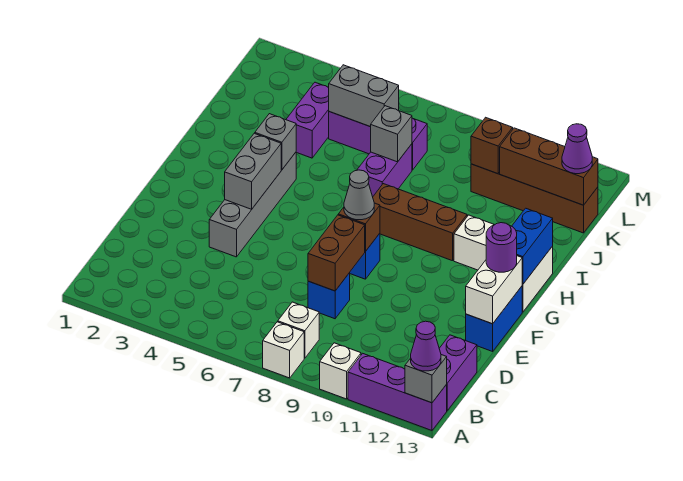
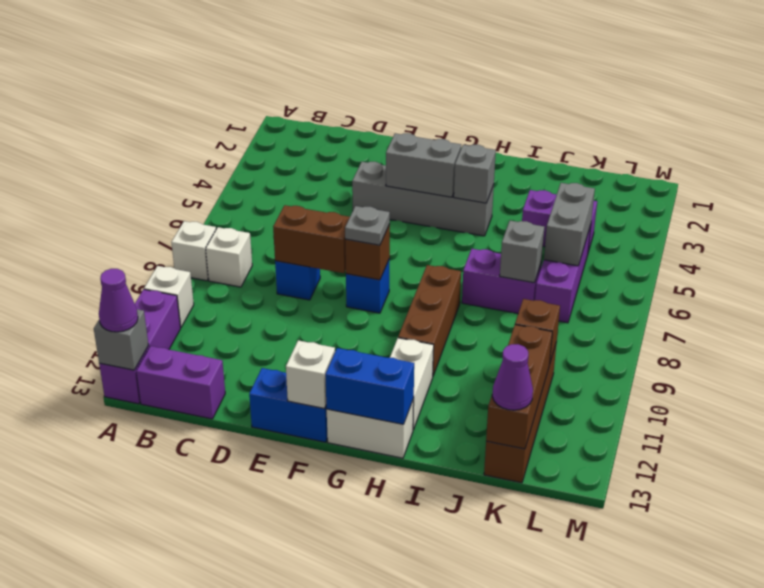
white brick E13:F13 level 2 -> white brick F13 level 2
grey cone F8 level 3 -> grey plate F8 level 3
purple round brick F13 level 3 -> none

